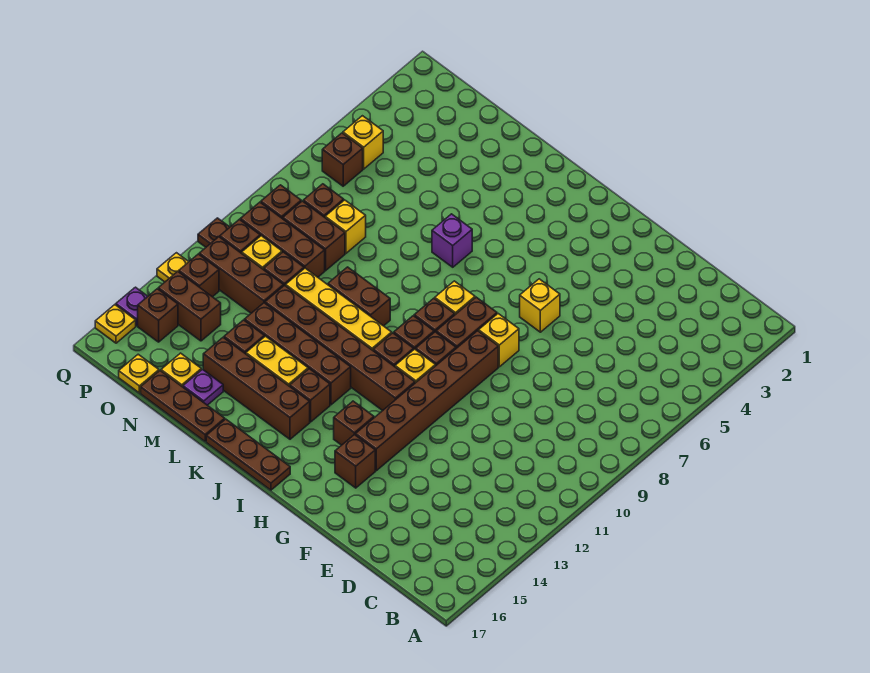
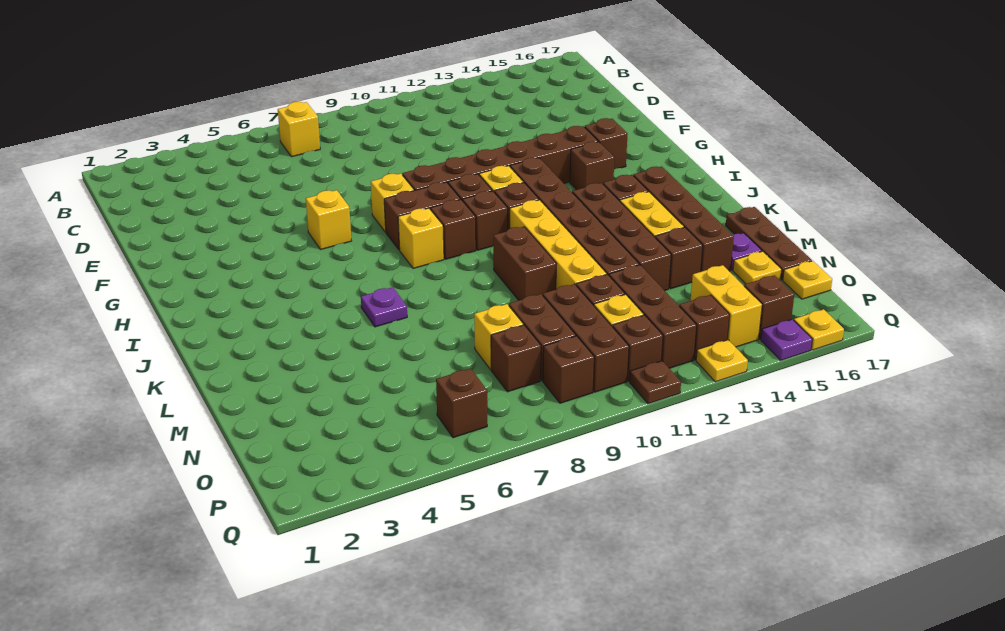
brown plate I17:K17 level 1 -> none
purple brick K6 level 1 -> purple plate K6 level 1
brown brick O14:P14 level 1 -> yellow brick O14:P14 level 1
yellow brick P5 level 1 -> yellow brick B7 level 1

